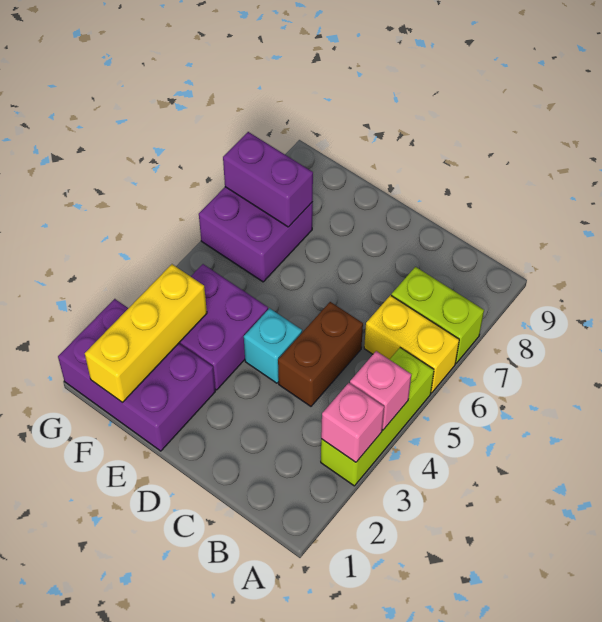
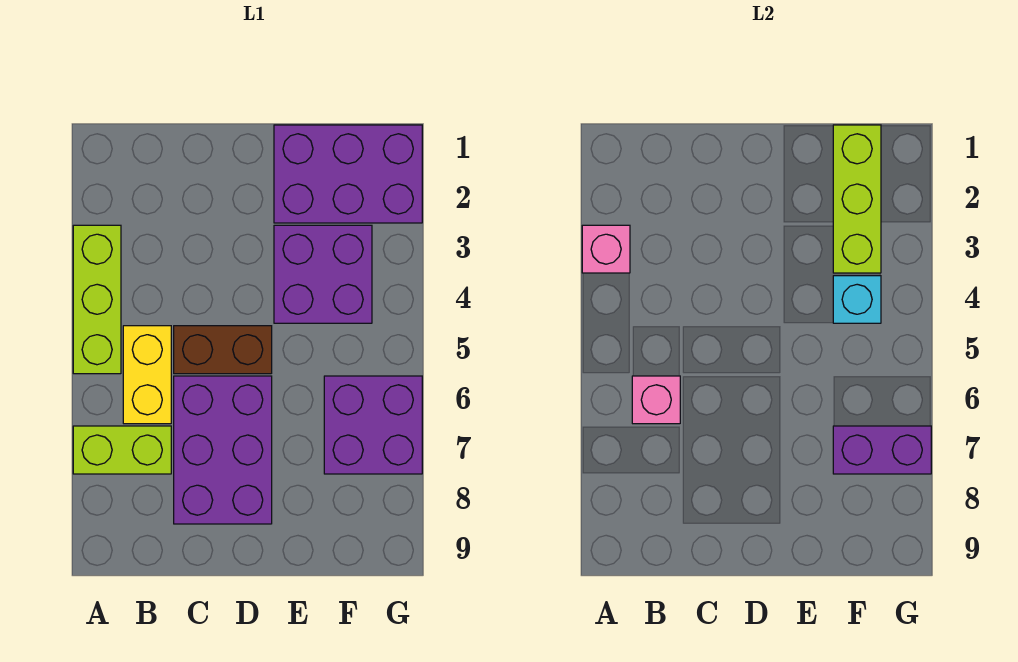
pink brick A4 level 2 -> pink brick B6 level 2
yellow brick A6:B6 level 1 -> yellow brick B5:B6 level 1
brown brick C4:C5 level 1 -> brown brick C5:D5 level 1
none -> purple brick C6:D8 level 1
cyan brick D4 level 1 -> cyan brick F4 level 2
yellow brick F1:F3 level 2 -> lime brick F1:F3 level 2

